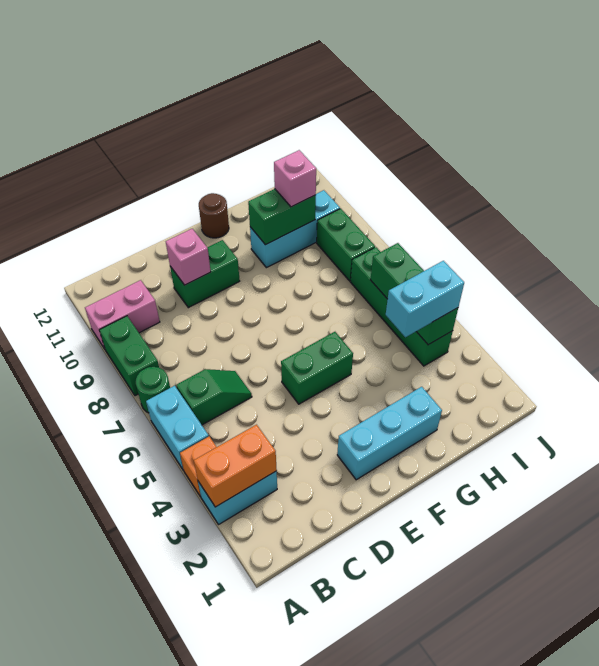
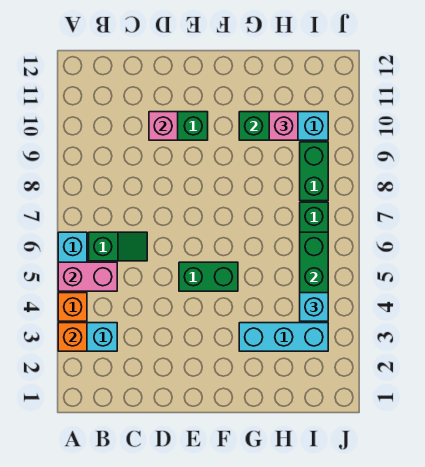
orange brick A3:B3 level 2 -> orange brick A3 level 2
green round brick A7 level 1 -> none
green brick A8:A9 level 1 -> none
pink brick A10:B10 level 1 -> pink brick A5:B5 level 2
cyan brick E2:G2 level 1 -> cyan brick G3:I3 level 1
brown round brick F12 level 1 -> none
cyan brick H4:I4 level 3 -> cyan brick I4 level 3

